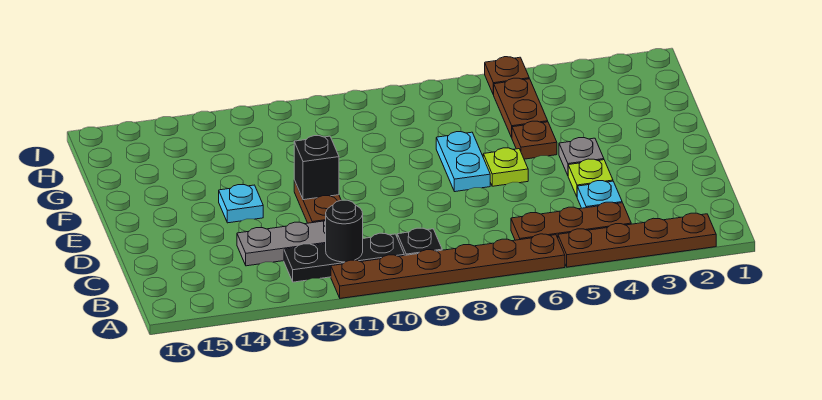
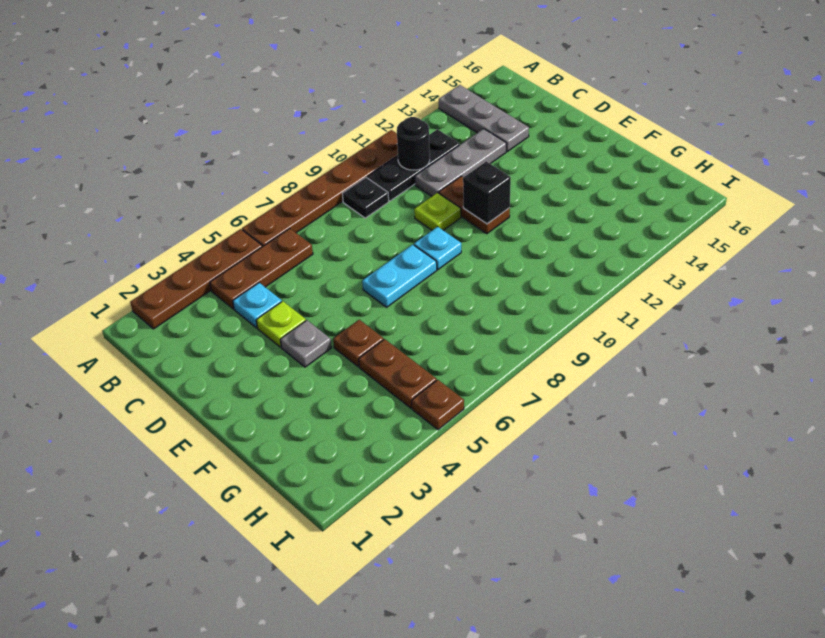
none -> grey plate A14:C14 level 1
lime plate E6 level 1 -> lime plate D10 level 1
cyan plate E7:F7 level 1 -> cyan plate E7:E8 level 1
cyan plate E13 level 1 -> cyan plate E9 level 1

